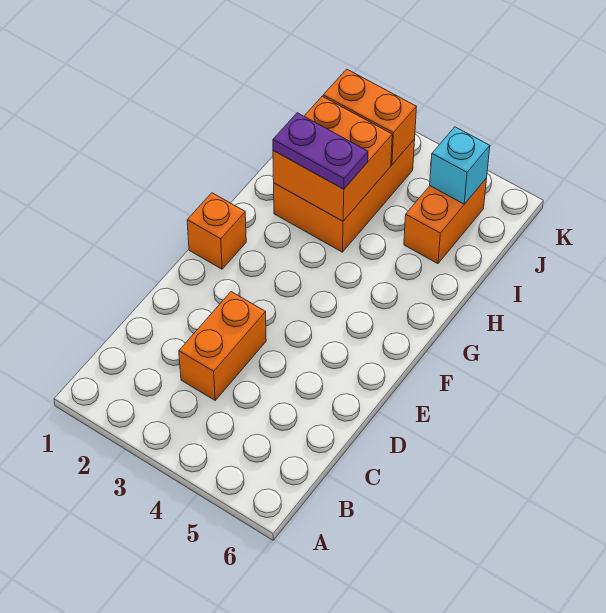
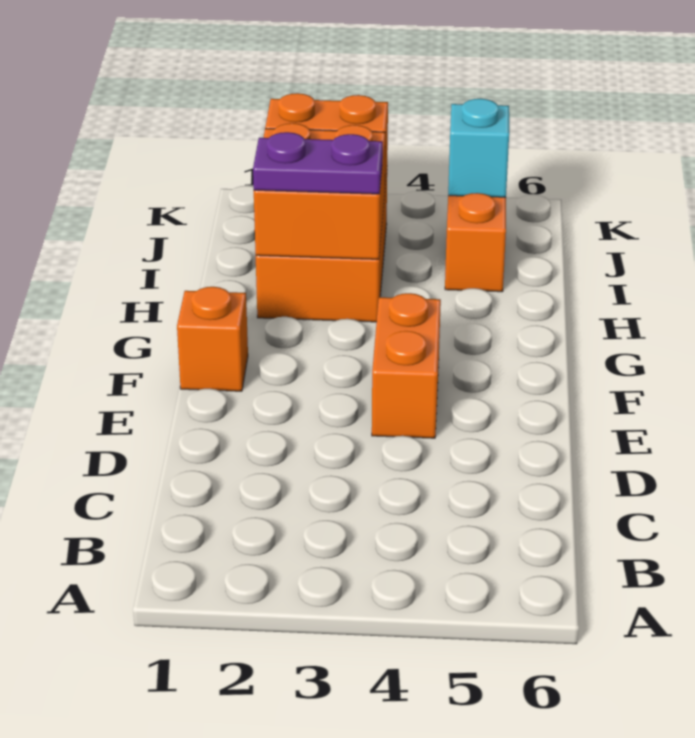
orange brick C3:D3 level 1 -> orange brick E4:F4 level 1

